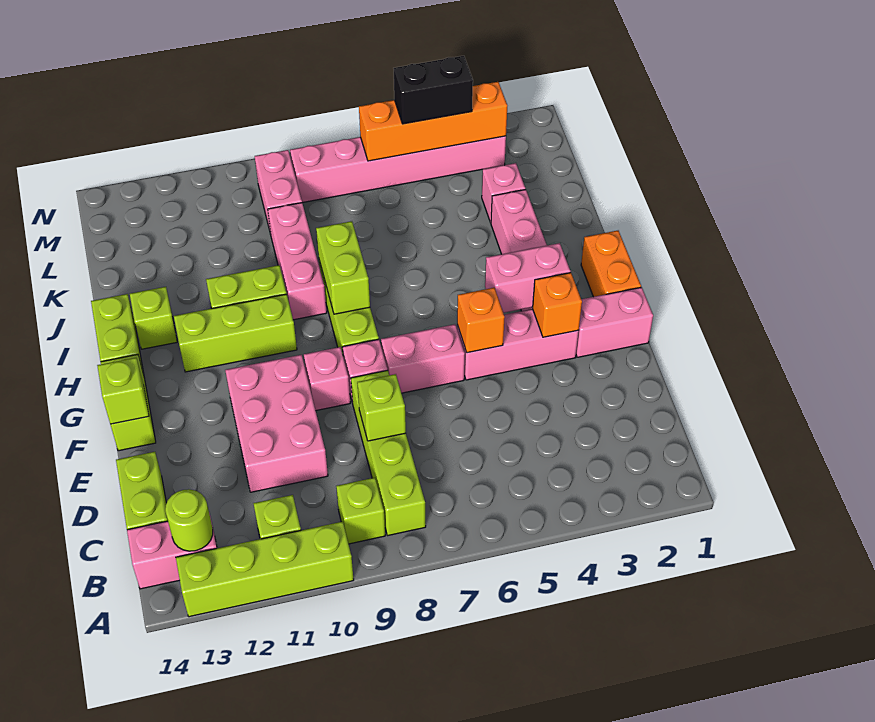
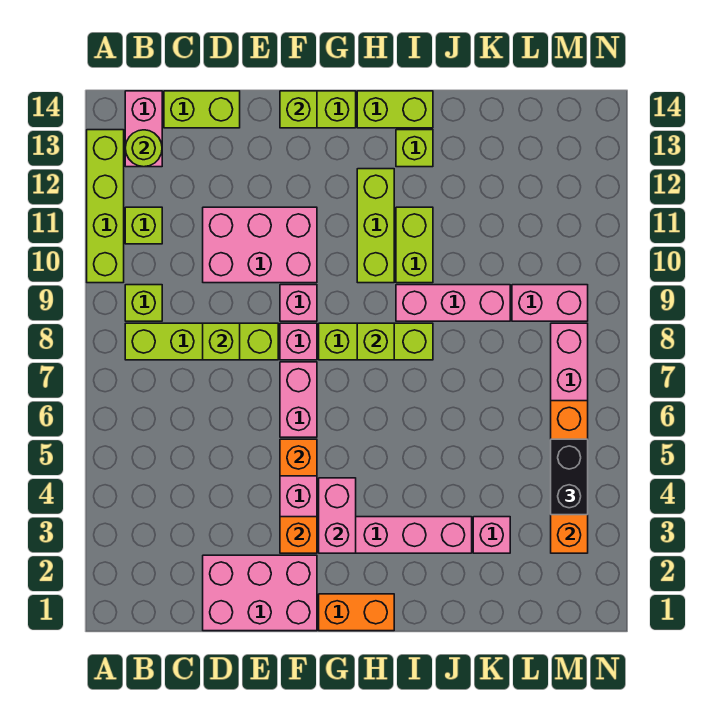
pink brick F1:F2 level 1 -> pink brick D1:F2 level 1
lime brick H8:I8 level 2 -> lime brick H8 level 2

